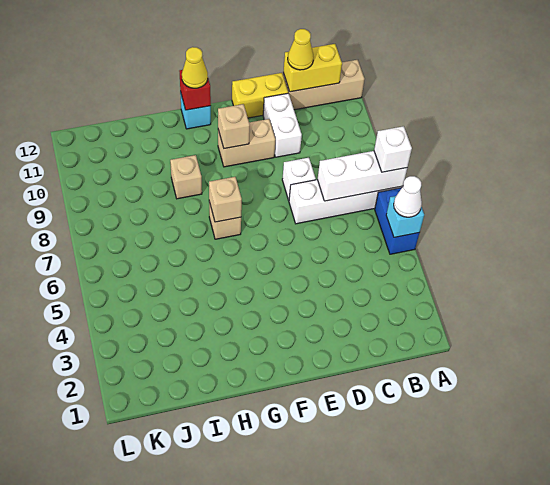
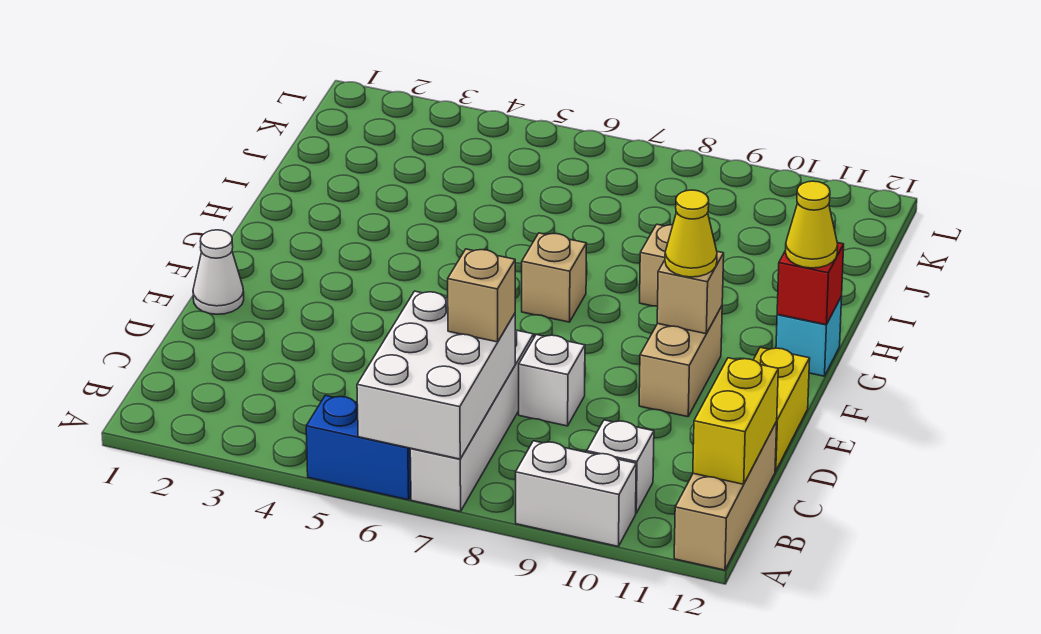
cyan brick A5 level 2 -> none
white cone A5 level 3 -> white cone E1 level 1
white brick A7:C7 level 2 -> white brick A6:C7 level 2
white brick A7 level 3 -> white brick B10 level 1
yellow cone C12 level 3 -> yellow cone F10 level 3
white brick D10:D11 level 1 -> white brick A9:A10 level 1
tan brick G7 level 2 -> tan brick C7 level 3

